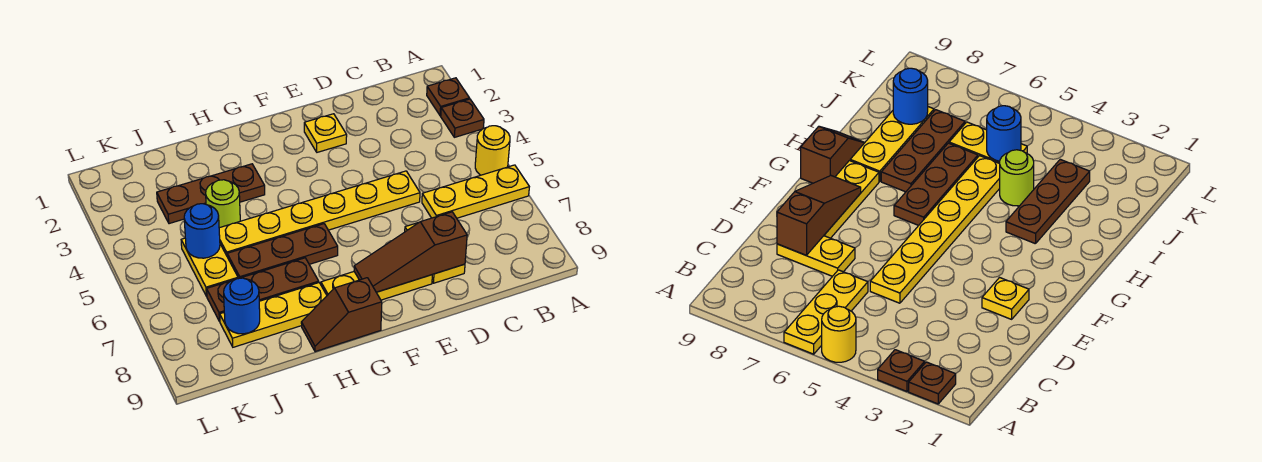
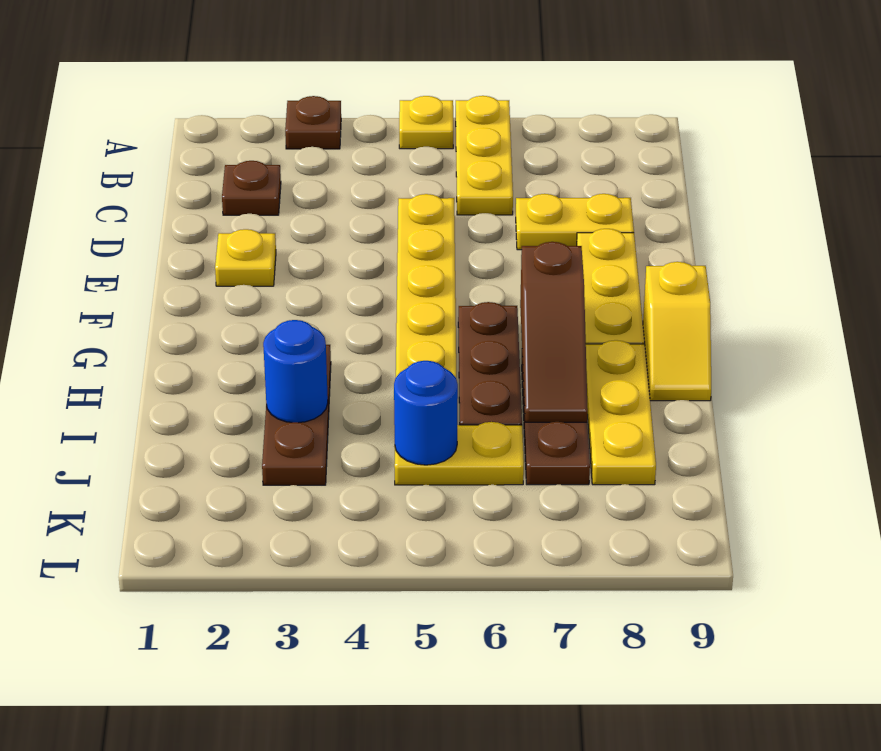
brown plate A2 level 1 -> brown plate C2 level 1
yellow round brick A5 level 1 -> yellow plate A5 level 1
brown slope D8:F8 level 2 top D -> brown slope G7:I7 level 2 top G
brown slope G9:H9 level 1 top G -> yellow slope G9:H9 level 1 top G
lime round brick I4 level 1 -> none
blue round brick J8 level 2 -> blue round brick I3 level 2

